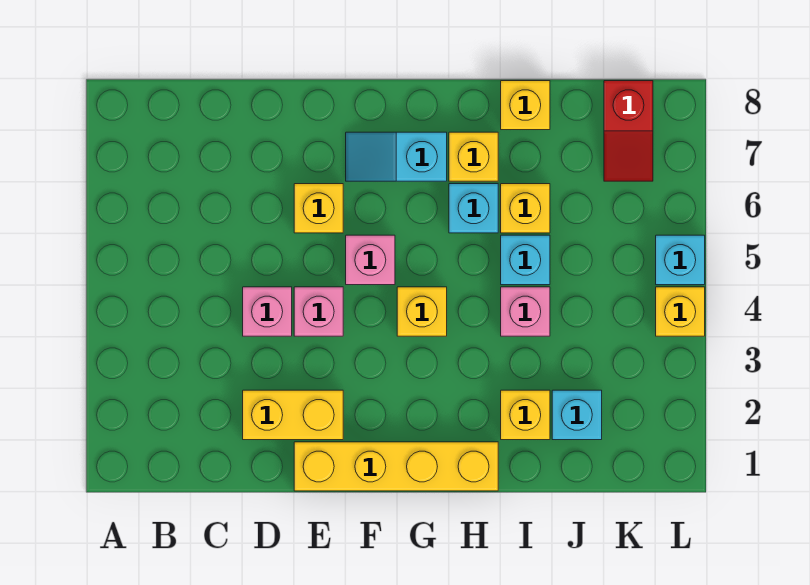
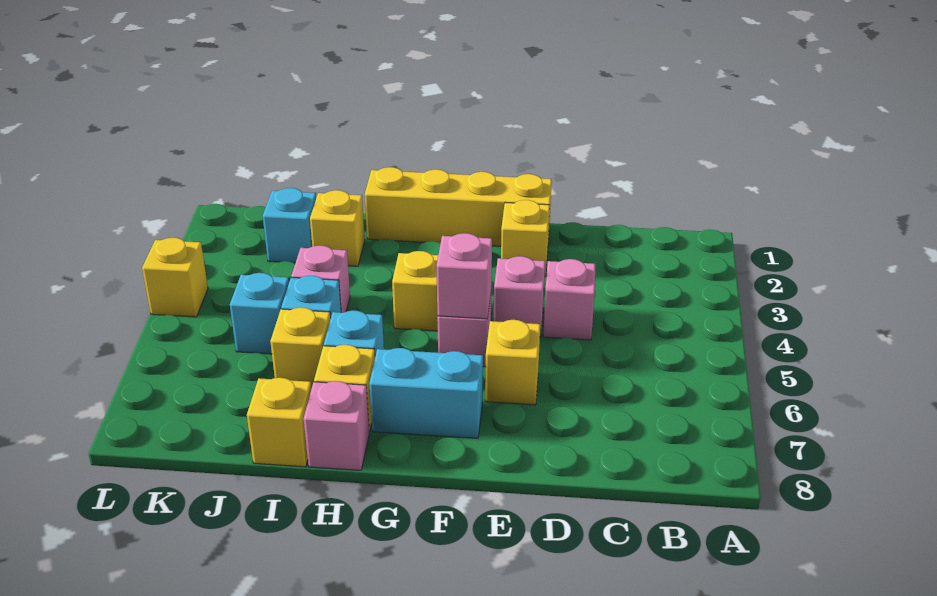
yellow brick D2:E2 level 1 -> yellow brick E2 level 1
none -> pink brick F5 level 2
cyan slope F7:G7 level 1 top G -> cyan brick F7:G7 level 1
none -> pink brick H8 level 1
red slope K7:K8 level 1 top 8 -> none
cyan brick L5 level 1 -> cyan brick J5 level 1

